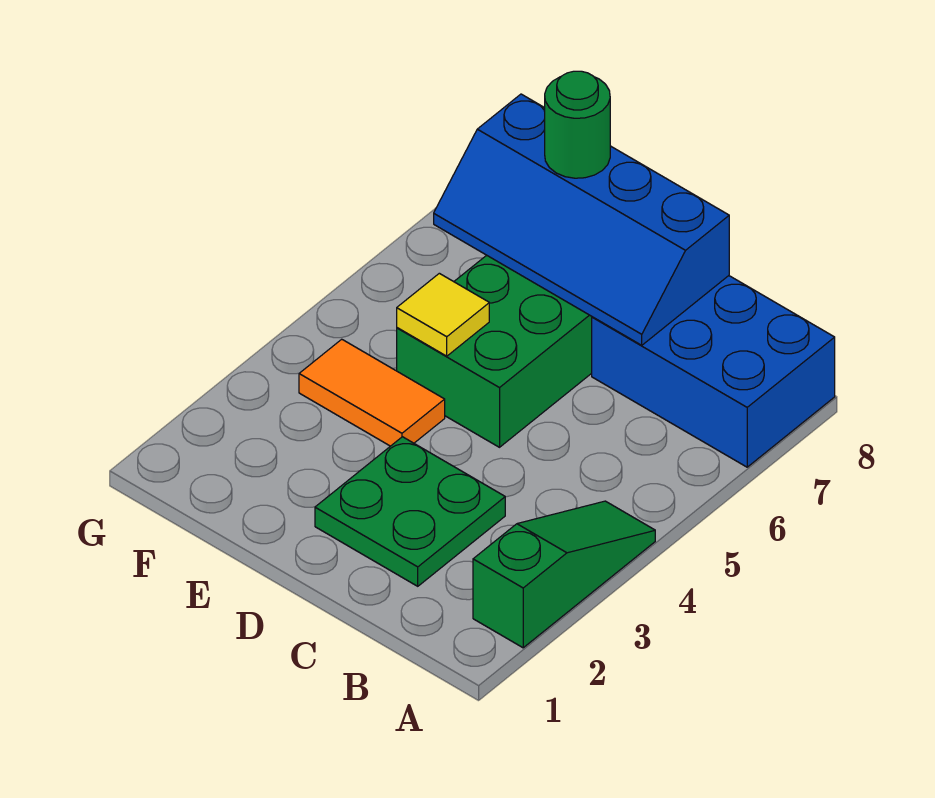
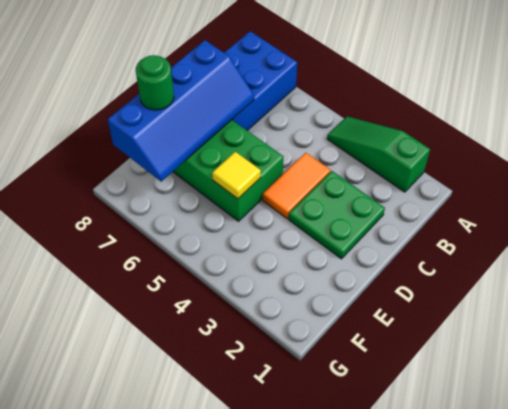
orange tile E4:F4 level 1 -> orange tile C4:D4 level 1

